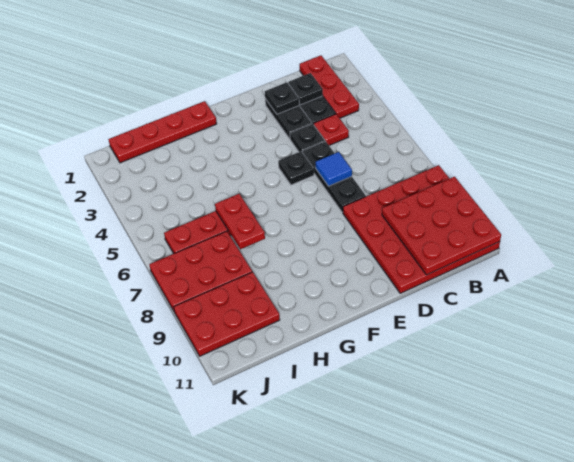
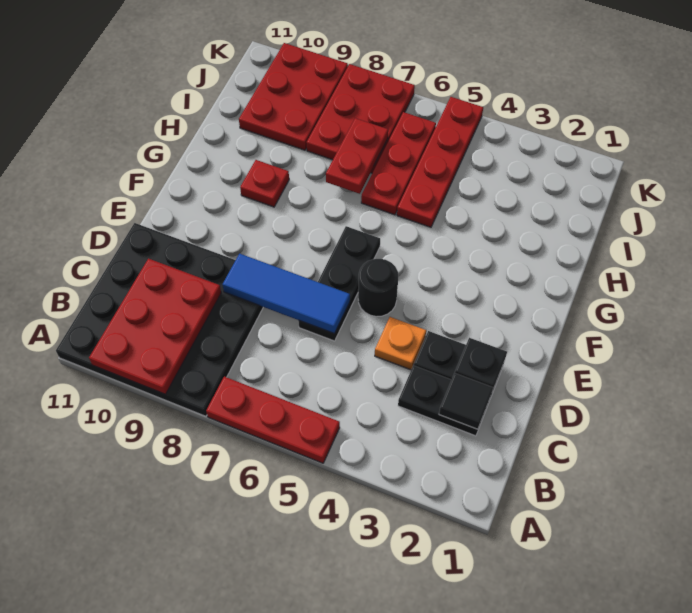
red plate A8:D11 level 1 -> black plate A8:D11 level 1
red plate A9:C11 level 2 -> red plate A9:C10 level 2
red plate B1:B3 level 1 -> red plate A5:A7 level 1
black plate C2 level 2 -> black tile C2 level 2
red plate C4 level 1 -> red plate G9 level 1
black plate D4 level 1 -> orange plate D4 level 1
black plate D5:D7 level 1 -> black plate D6:F6 level 1
blue tile D6 level 2 -> blue tile D6:D8 level 2
black plate E5 level 1 -> black round brick E5 level 1
red plate G1:J1 level 1 -> red plate H5:K5 level 1
red plate H6:H7 level 2 -> red plate H7:I7 level 2

